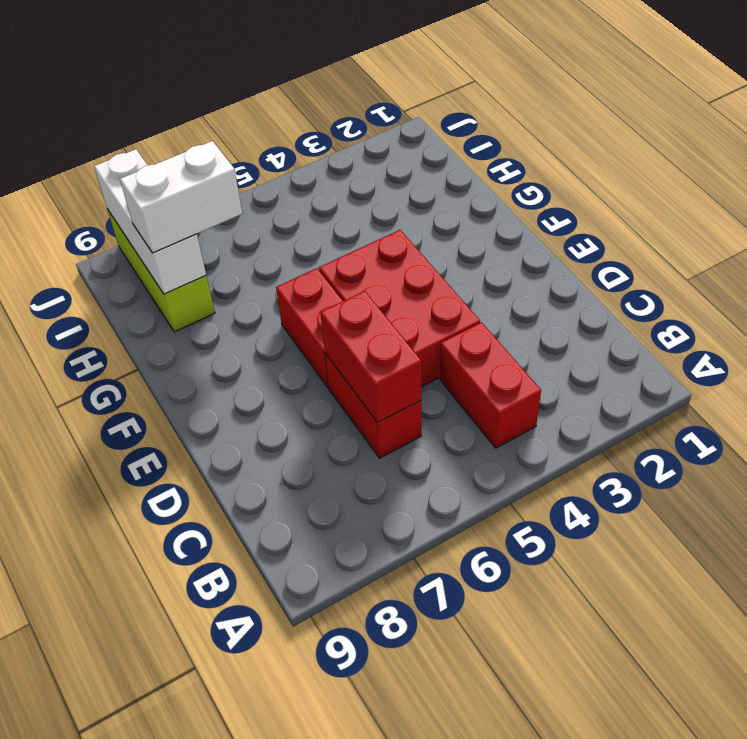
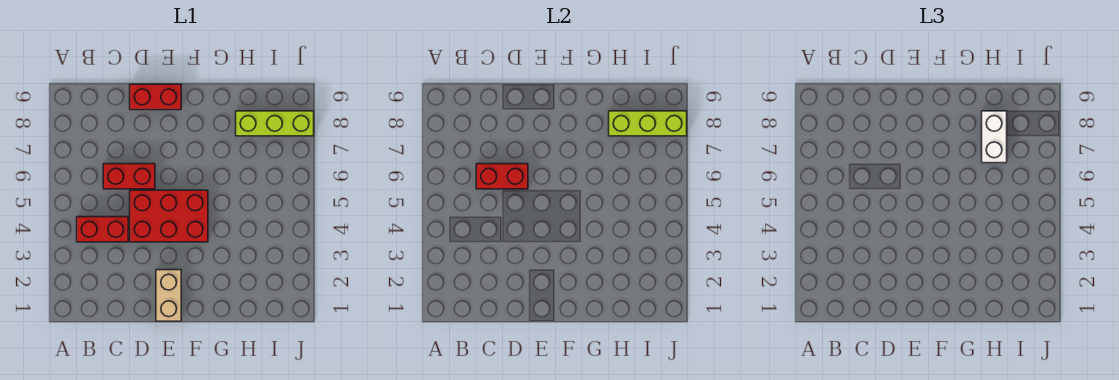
none -> tan brick E1:E2 level 1
red brick E6:F6 level 1 -> red brick D9:E9 level 1
white brick H8:J8 level 2 -> lime brick H8:J8 level 2

